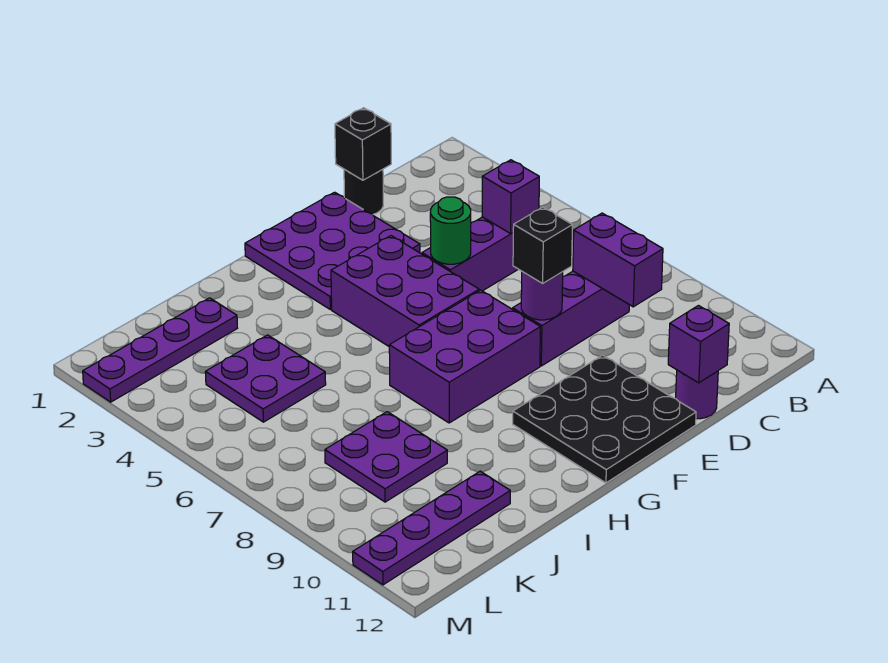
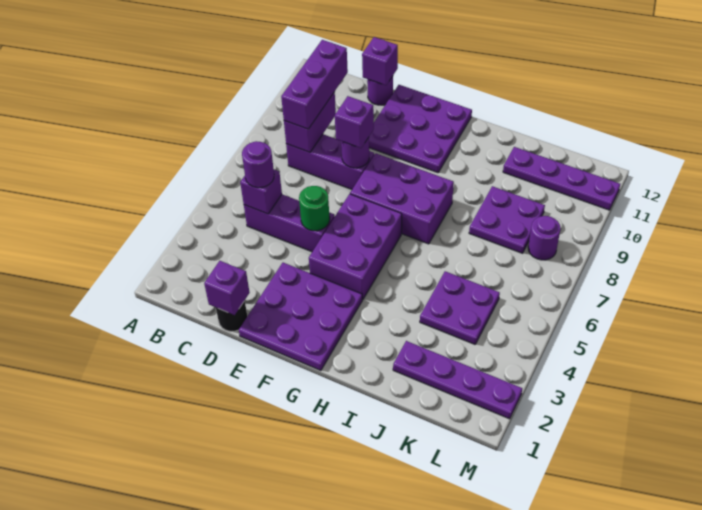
none -> purple round brick C5 level 3
none -> purple brick C8:C10 level 3
black brick D1 level 2 -> purple brick D1 level 2
black brick E8 level 3 -> purple brick E8 level 3
black plate E10:G12 level 1 -> purple plate E10:G12 level 1
none -> purple round brick L8 level 1

